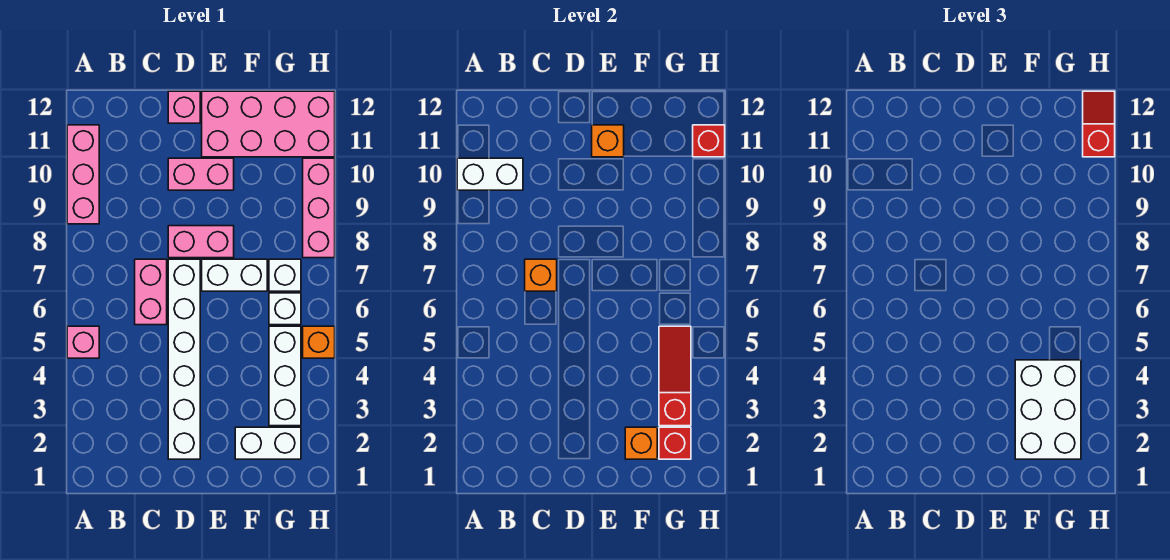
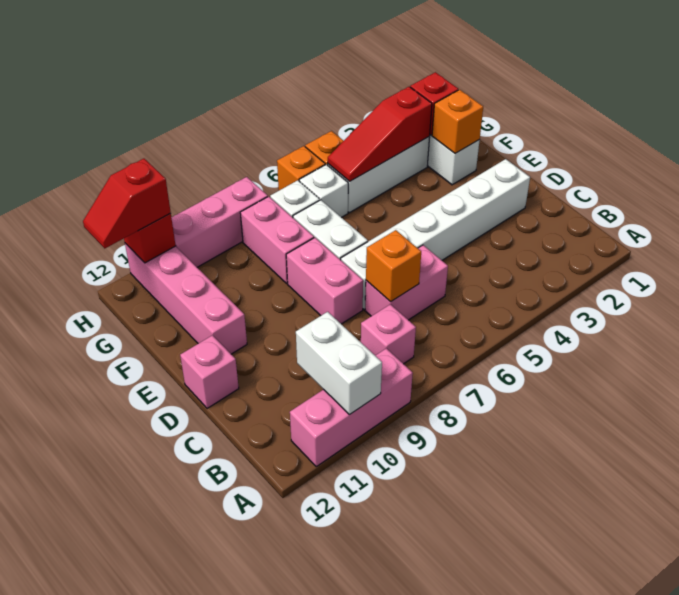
pink brick A5 level 1 -> pink brick B8 level 1
pink brick D10:E10 level 1 -> pink brick F8:G8 level 1
pink brick E11:H12 level 1 -> pink brick E11:H11 level 1
orange brick E11 level 2 -> orange brick H6 level 1
white brick F2:G4 level 3 -> none

